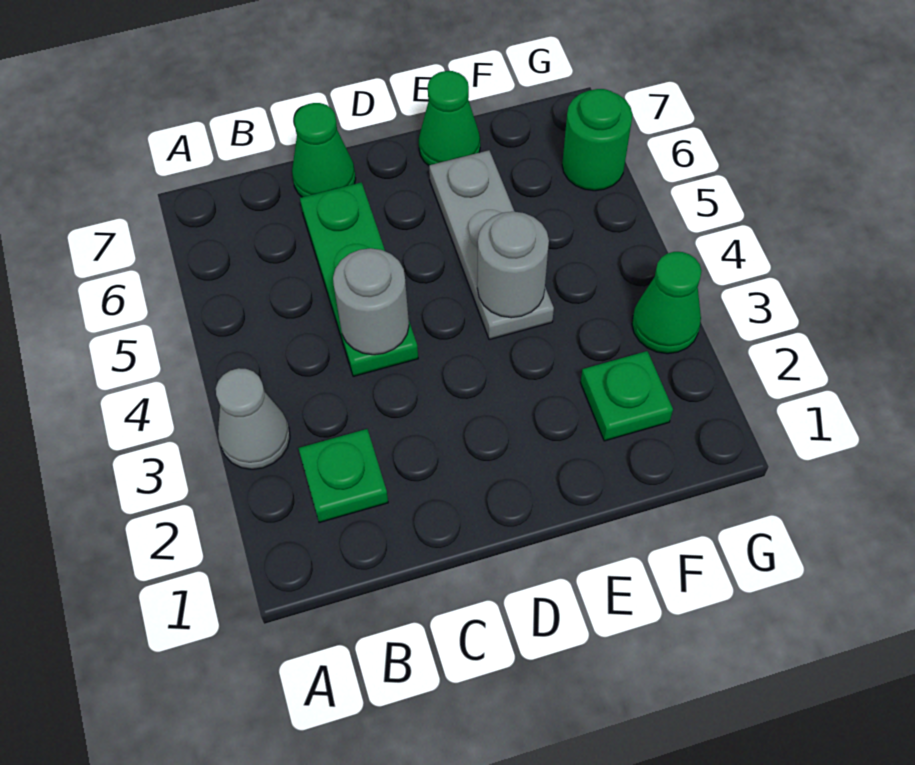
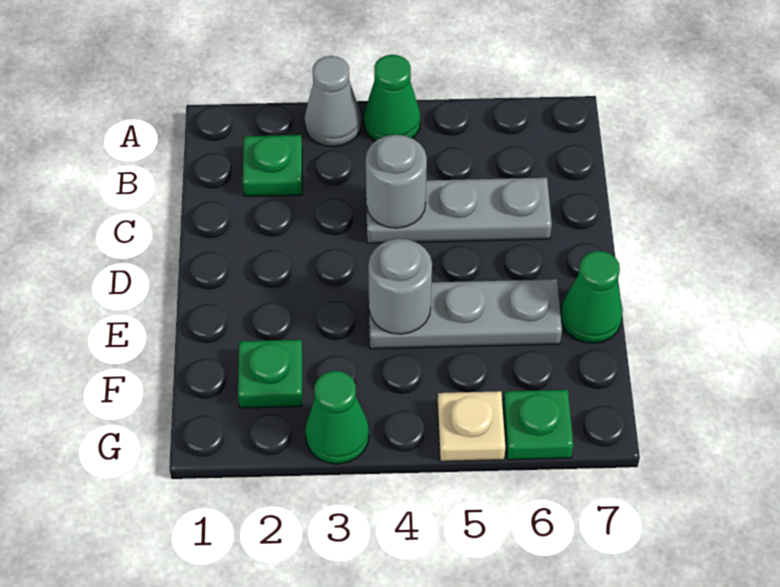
green plate C4:C6 level 1 -> grey plate C4:C6 level 1
green cone C7 level 1 -> green cone A4 level 1
none -> tan plate G5 level 1
green round brick G6 level 1 -> green plate G6 level 1

